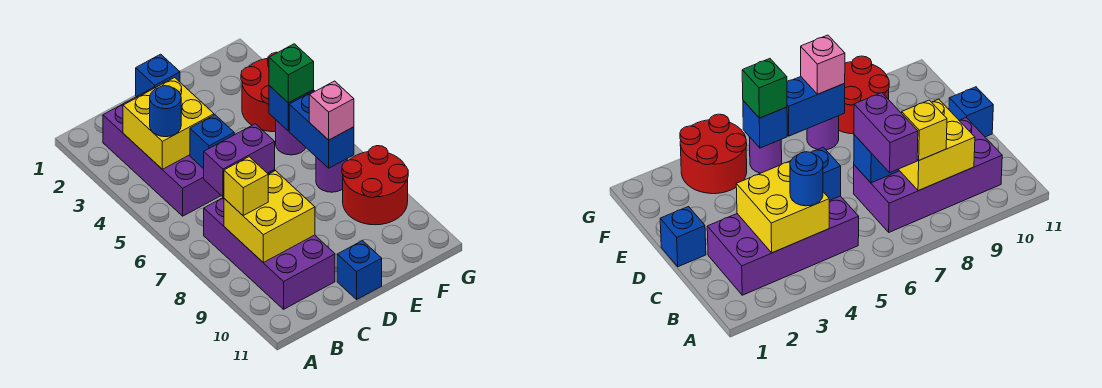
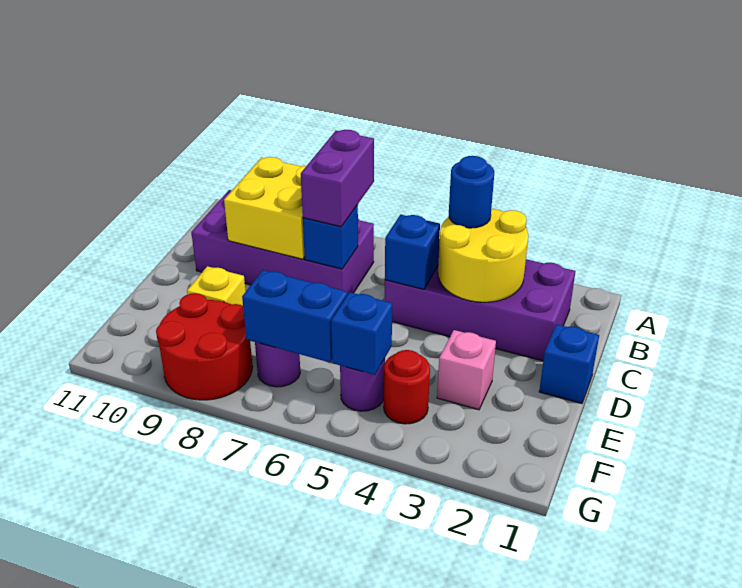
yellow brick B3:C4 level 2 -> yellow round brick B3:C4 level 2
yellow brick B8 level 3 -> yellow brick E9 level 1
blue brick D11 level 1 -> none
red round brick F3:G4 level 1 -> red round brick F4 level 1
green brick F5 level 3 -> none
pink brick F7 level 3 -> pink brick E3 level 1

